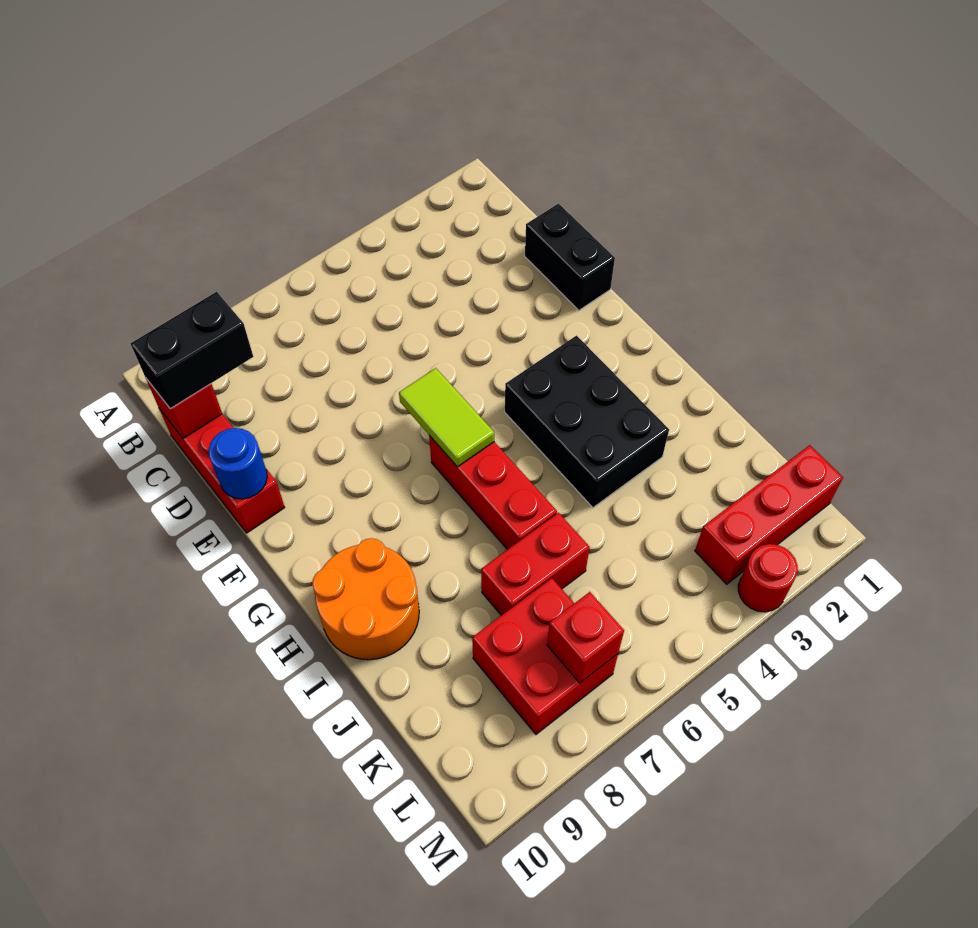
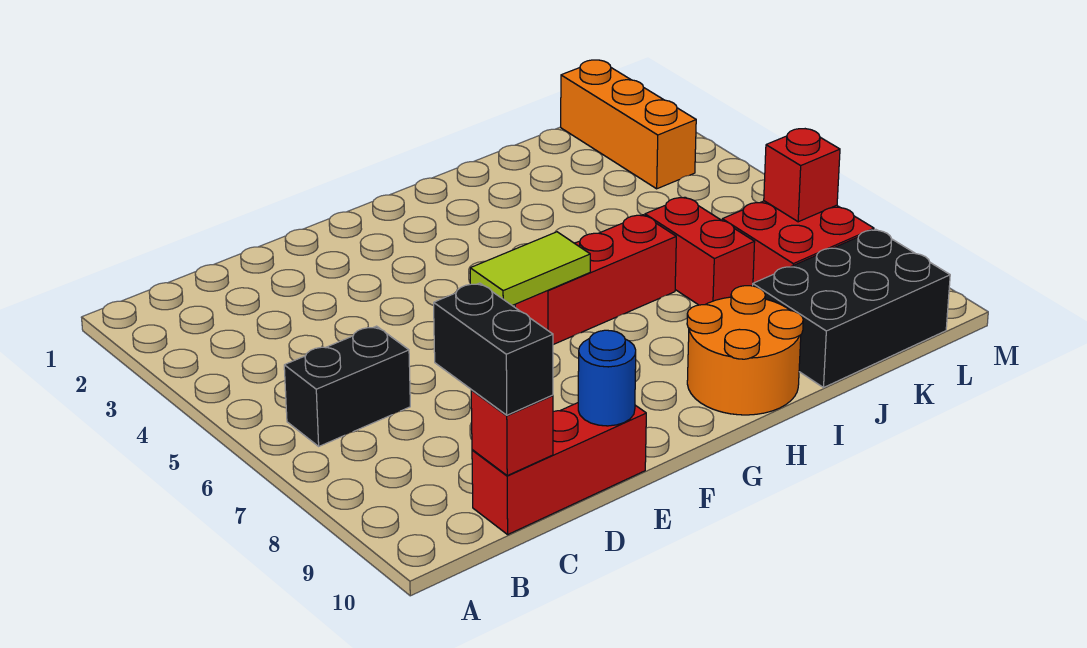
black brick D1:E1 level 1 -> black brick B6:C6 level 1
black brick G3:I4 level 1 -> black brick J9:L10 level 1
red brick L1:L3 level 1 -> orange brick L1:L3 level 1
red round brick M3 level 1 -> none

